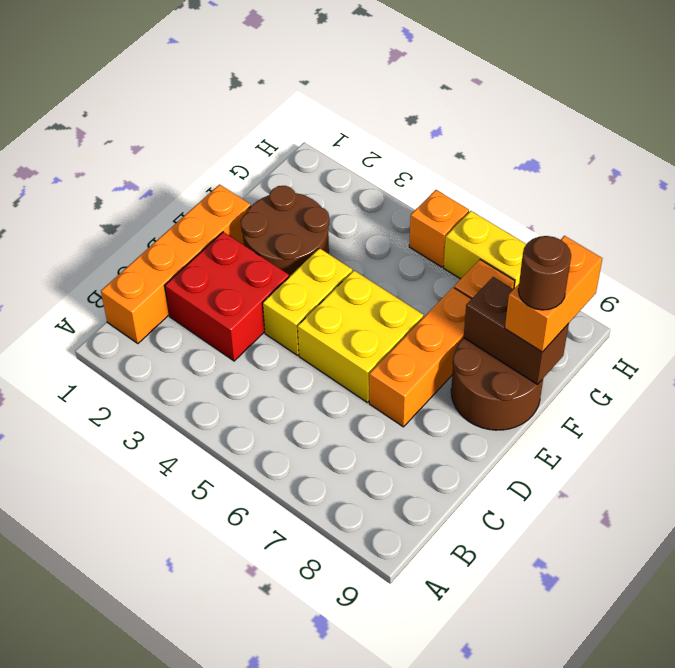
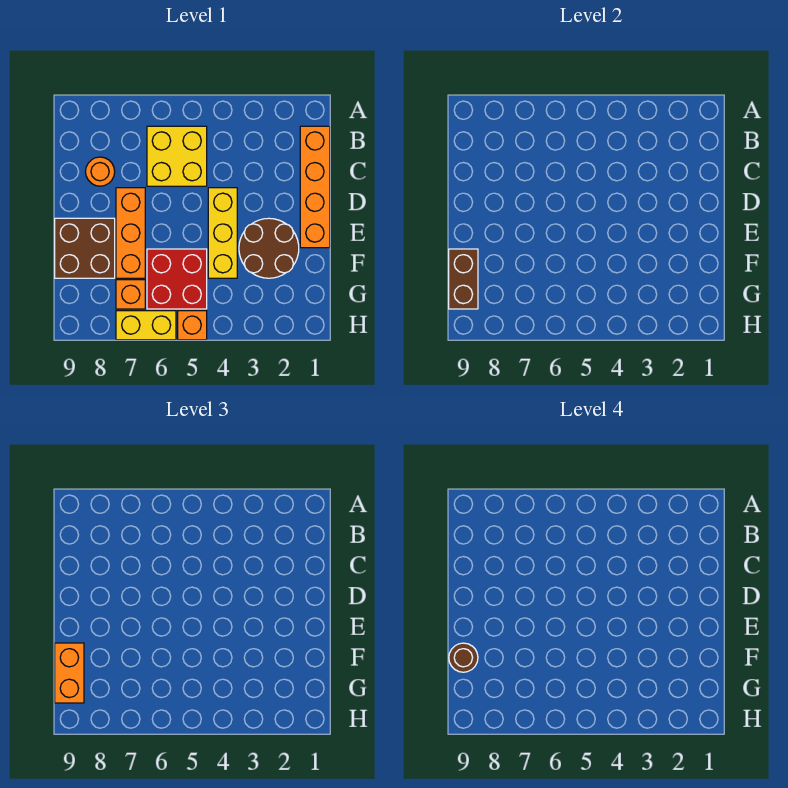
red brick C2:D3 level 1 -> red brick F5:G6 level 1
none -> orange round brick C8 level 1
yellow brick D4:E4 level 1 -> yellow brick D4:F4 level 1
yellow brick D5:E6 level 1 -> yellow brick B5:C6 level 1
brown round brick E8:F9 level 1 -> brown brick E8:F9 level 1
brown brick F8:F9 level 2 -> brown brick F9:G9 level 2

